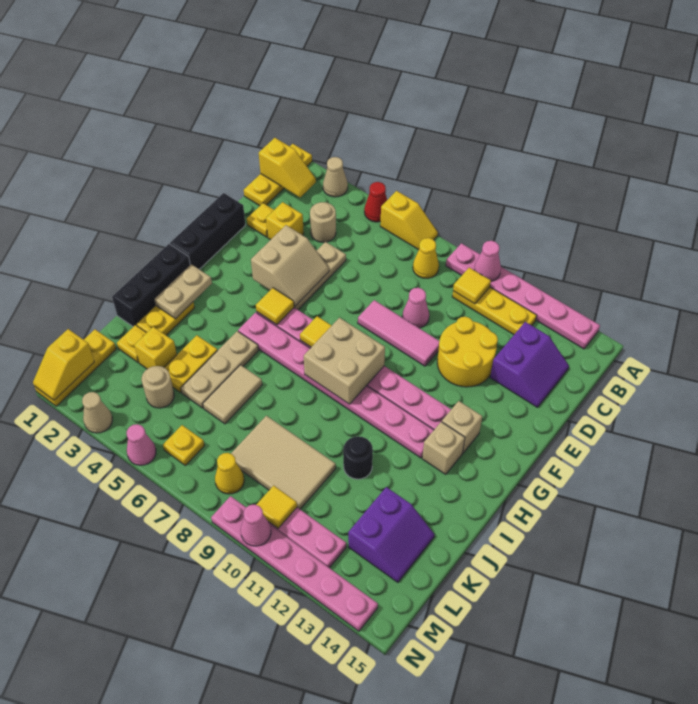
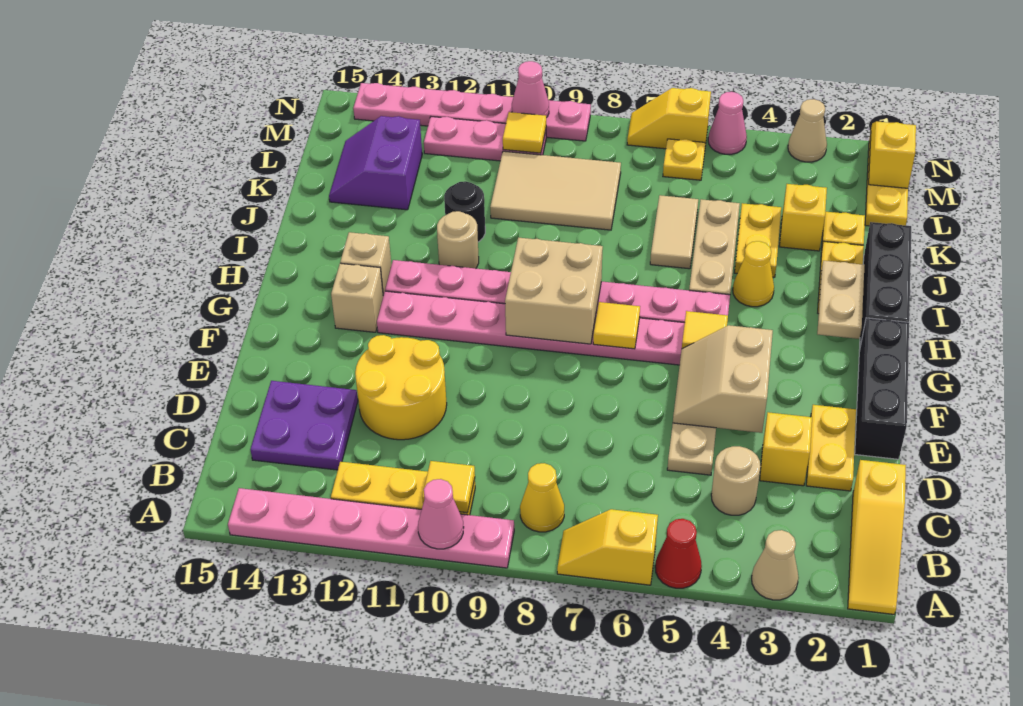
yellow plate A1:C1 level 1 -> yellow slope A1:C1 level 1 top C
yellow slope B1:B2 level 2 top 1 -> yellow slope N6:N7 level 1 top 6
purple slope C13:D14 level 1 top 13 -> purple plate C13:D14 level 1
yellow plate D2 level 1 -> yellow plate D2:E2 level 1
pink cone D9 level 1 -> none
pink tile E8:E10 level 1 -> none
tan round brick L4 level 1 -> tan round brick I11 level 1
yellow cone M8 level 1 -> yellow cone I4 level 1

